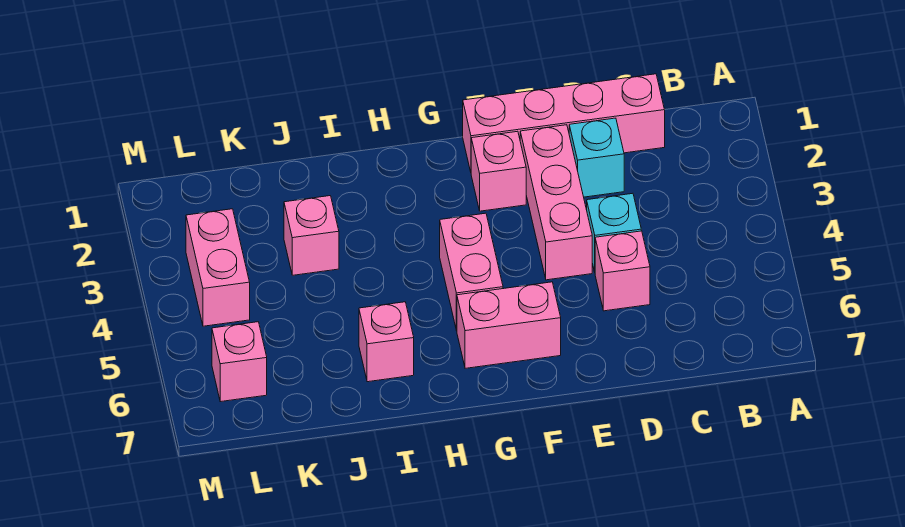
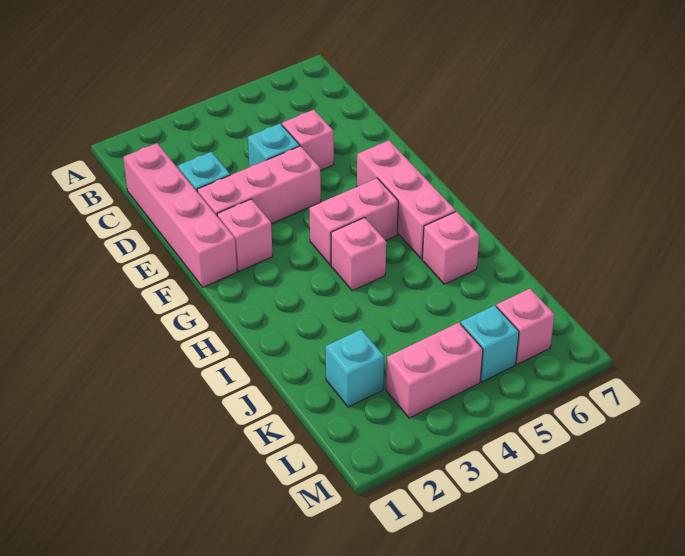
pink brick F6:G6 level 1 -> pink brick F6:H6 level 1
pink brick J3 level 1 -> pink brick H4 level 1
none -> cyan brick K2 level 1
none -> cyan brick L5 level 1

